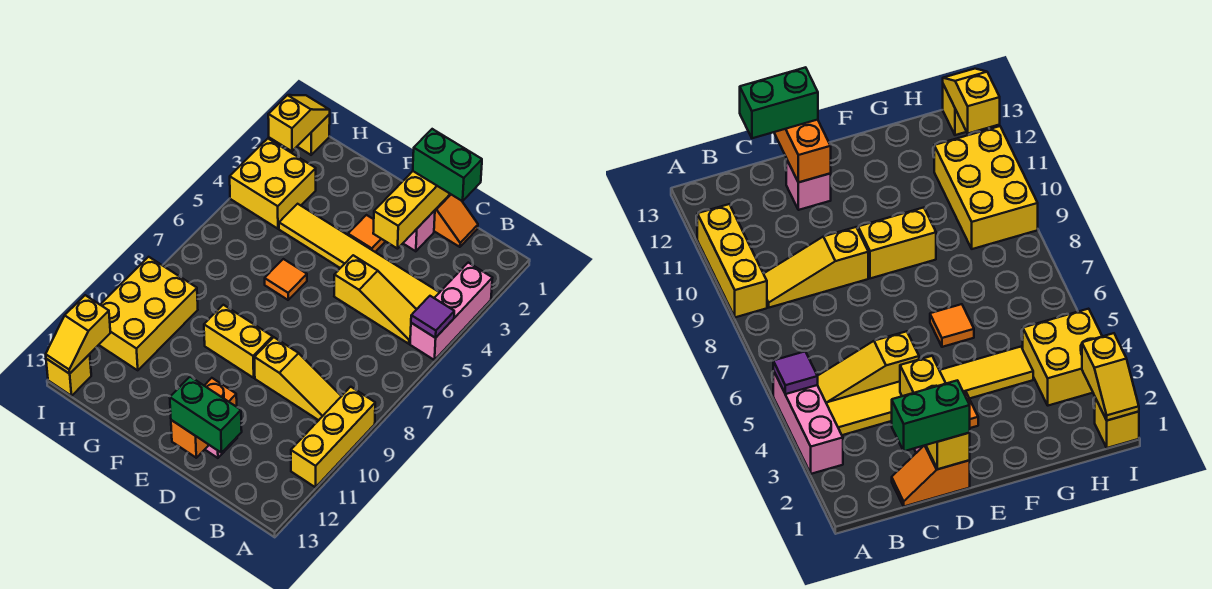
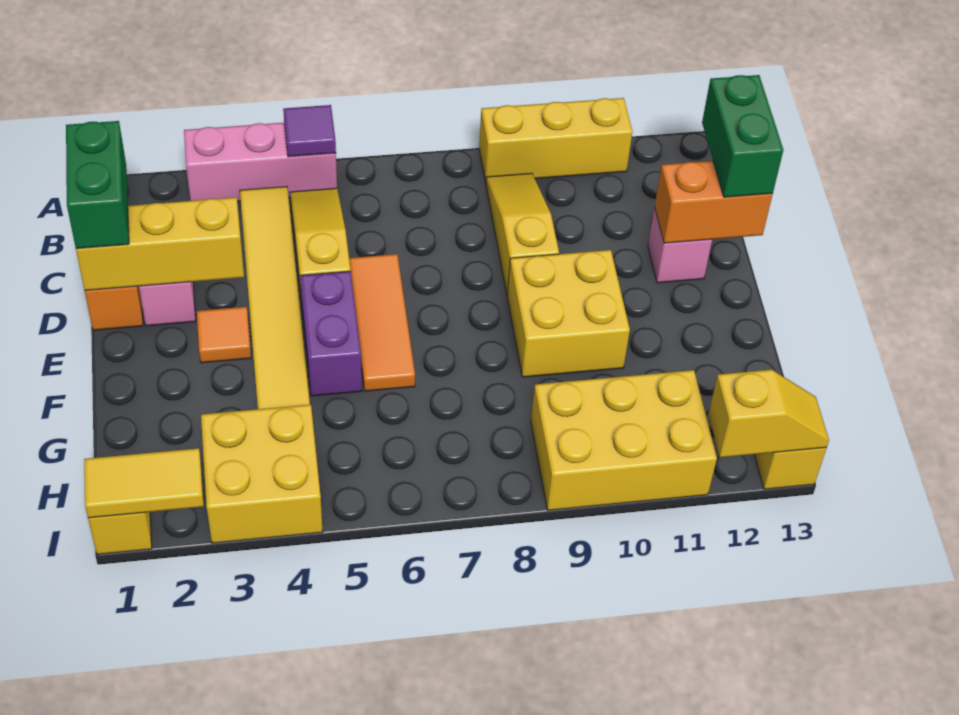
none -> purple brick E5:F5 level 1
yellow brick E9:F9 level 1 -> yellow brick E9:F10 level 1
orange tile F6 level 1 -> orange tile D6:F6 level 1
yellow slope I1:I2 level 2 top 2 -> yellow tile I1:I2 level 2

